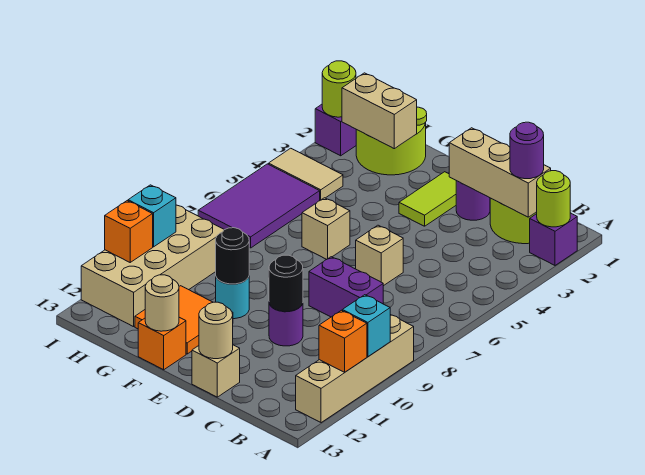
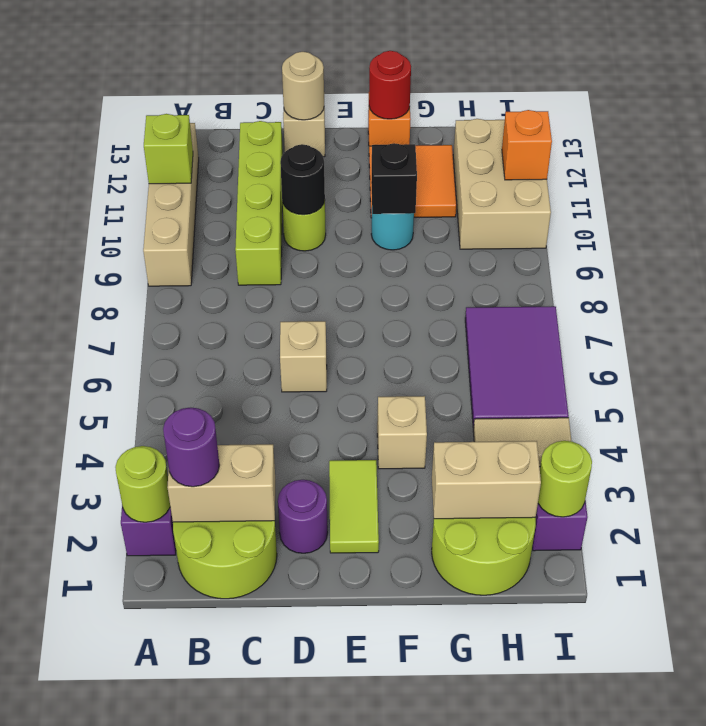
cyan brick A10 level 2 -> none
orange brick A11 level 2 -> lime brick A11 level 2
tan brick B2:D2 level 2 -> tan brick B2:C2 level 2
purple brick C8:D8 level 1 -> none
none -> lime brick C9:C12 level 1
purple round brick D10 level 1 -> lime round brick D10 level 1
tan brick F6 level 1 -> tan brick F4 level 1
black round brick F10 level 2 -> black brick F10 level 2
tan round brick F13 level 2 -> red round brick F13 level 2
tan brick H9:I12 level 1 -> tan brick H10:I12 level 1
cyan brick I10 level 2 -> none

